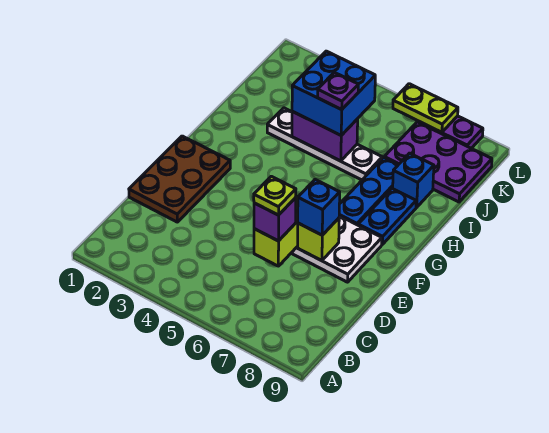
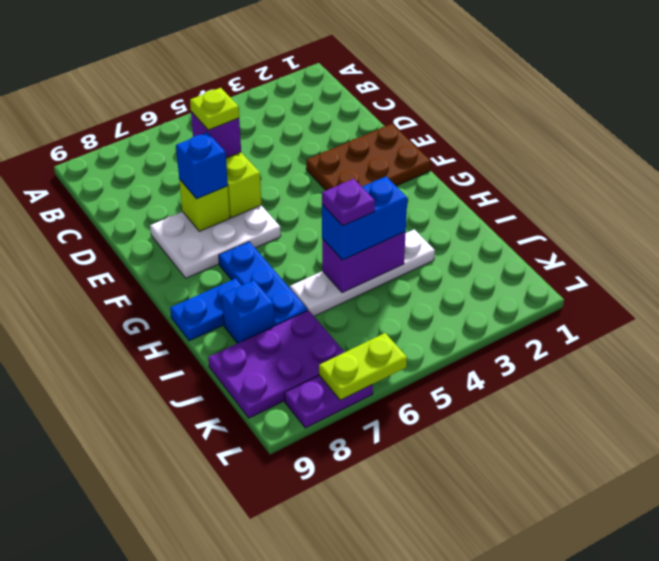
brown plate D1:F2 level 1 -> brown plate E1:F3 level 1
blue plate G8:H8 level 1 -> blue plate H8:H9 level 1
blue brick I4:J5 level 3 -> blue brick I4:I5 level 3

